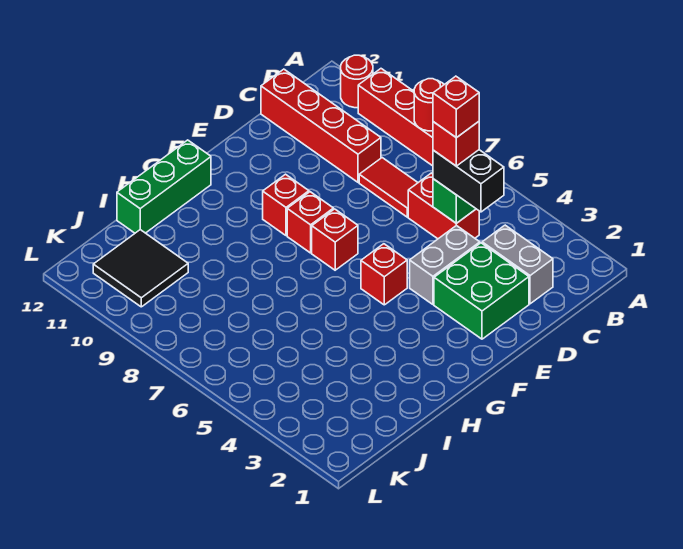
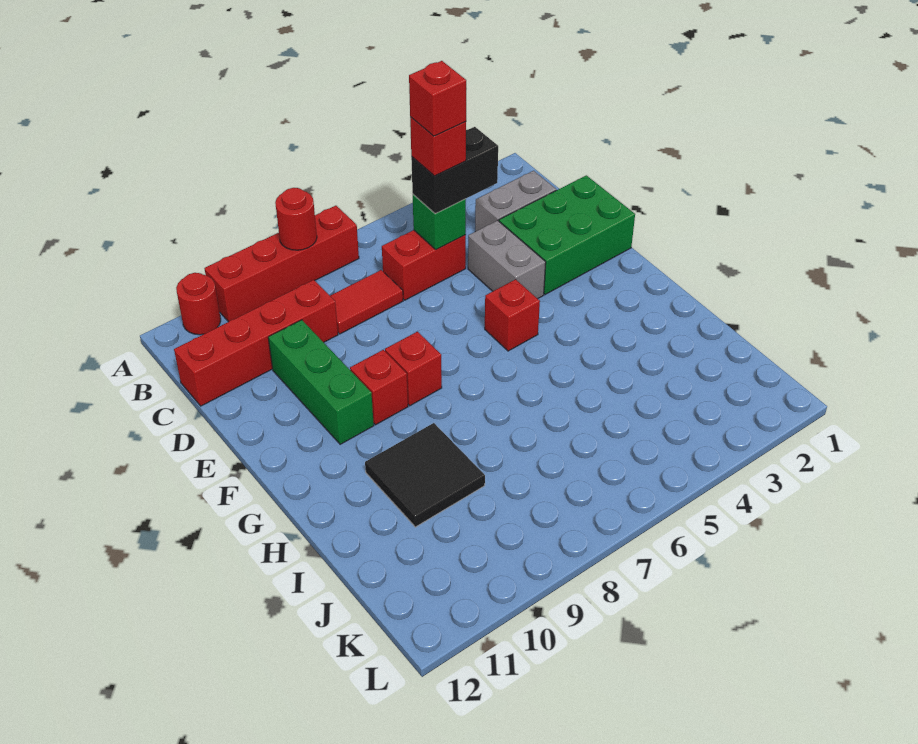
green brick D2:E3 level 1 -> green brick D1:E3 level 1
red brick F7 level 1 -> none
green brick G12:I12 level 1 -> green brick D10:F10 level 1
black tile J10:K11 level 1 -> black tile H9:I10 level 1

